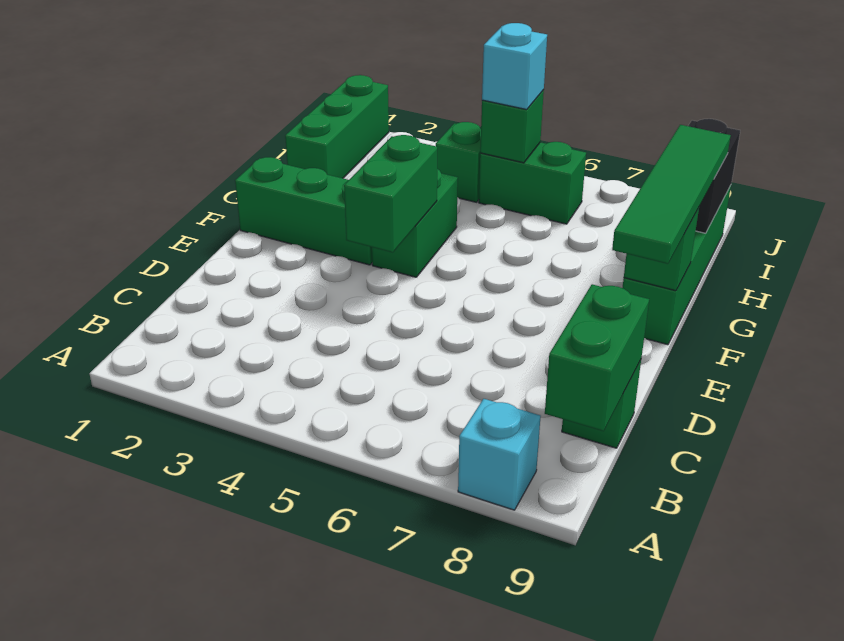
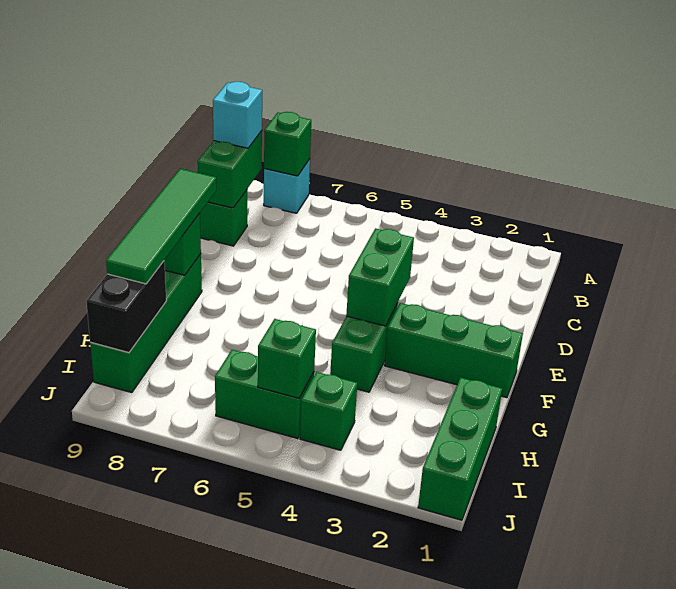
none -> green brick A8 level 2
cyan brick I5 level 3 -> cyan brick B9 level 3

